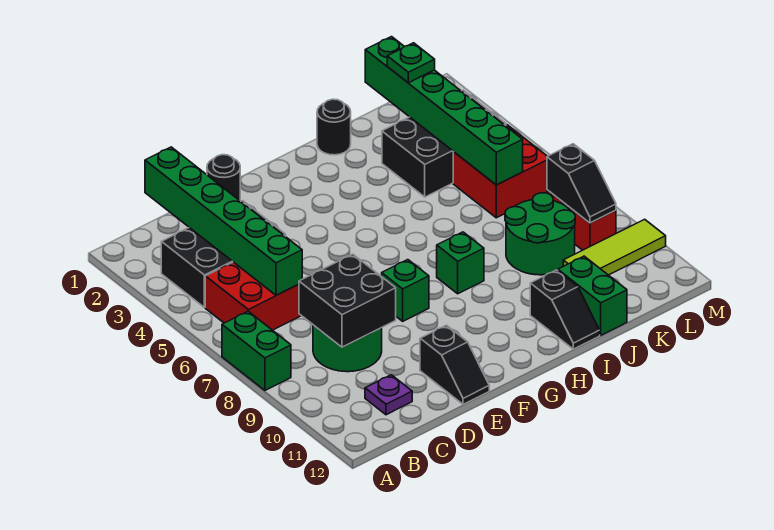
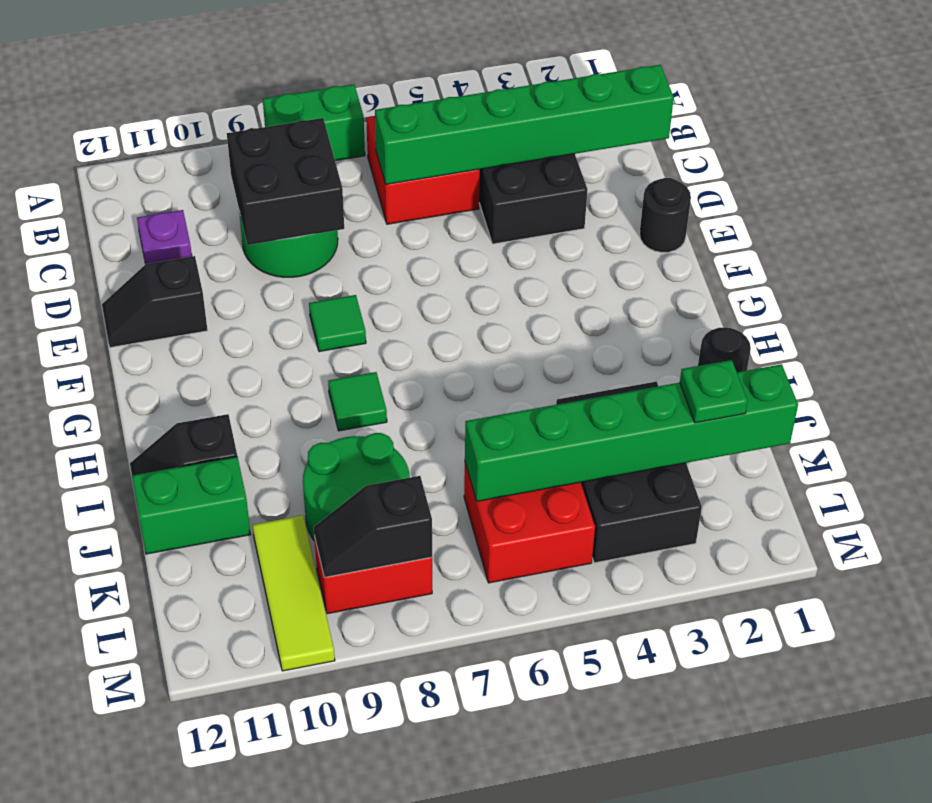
green brick F8 level 1 -> green tile F8 level 1
green brick H8 level 1 -> green tile H8 level 1

